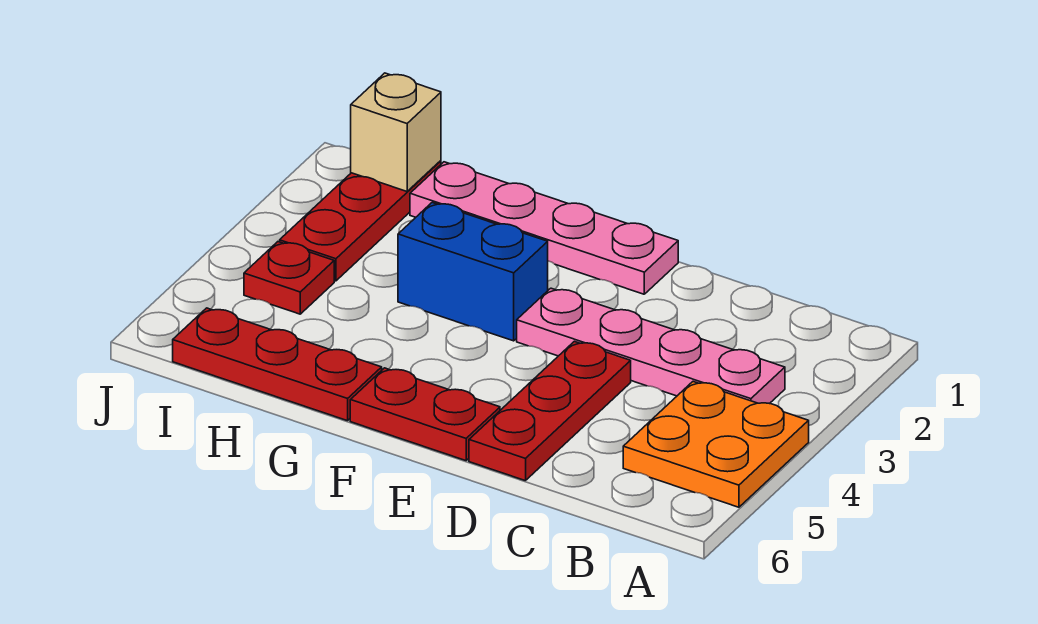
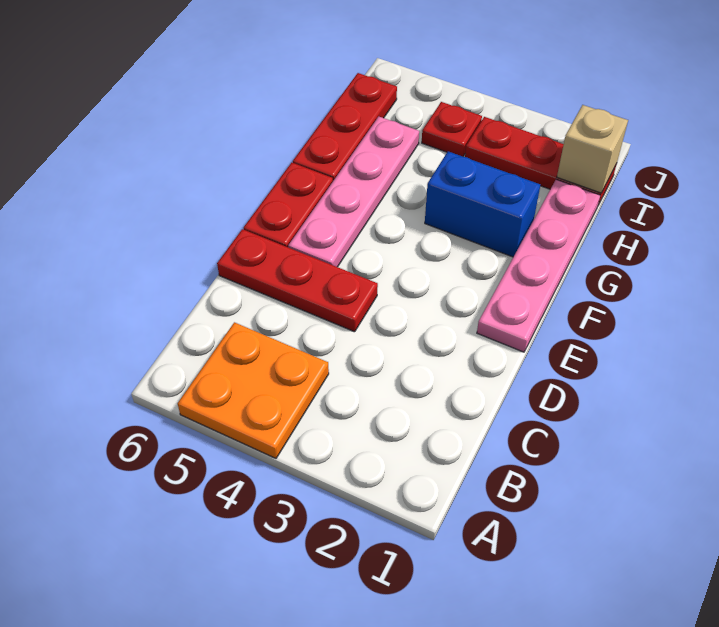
pink plate B3:E3 level 1 -> pink plate E5:H5 level 1
blue brick F3:G3 level 1 -> blue brick G2:G3 level 1

